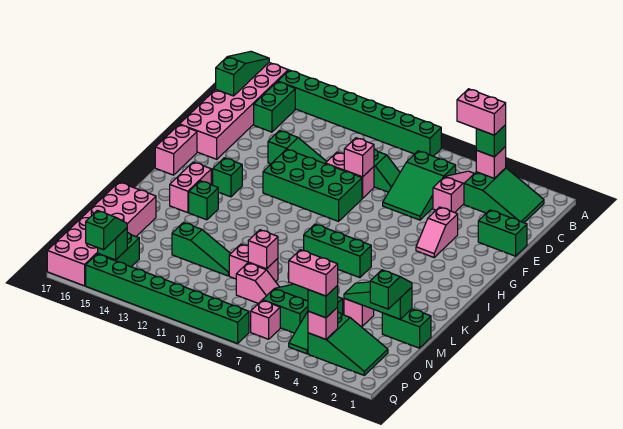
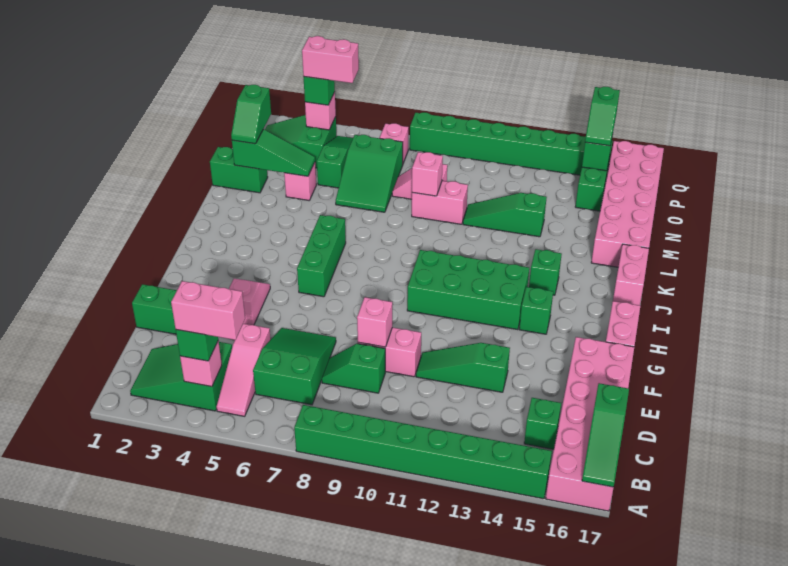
green brick B15:C15 level 1 -> green brick C15 level 1
green brick F9:G12 level 1 -> green brick H10:I13 level 1
pink brick I15:J15 level 1 -> pink brick J17:K17 level 1
green brick J6:J8 level 1 -> green brick H6:J6 level 1

